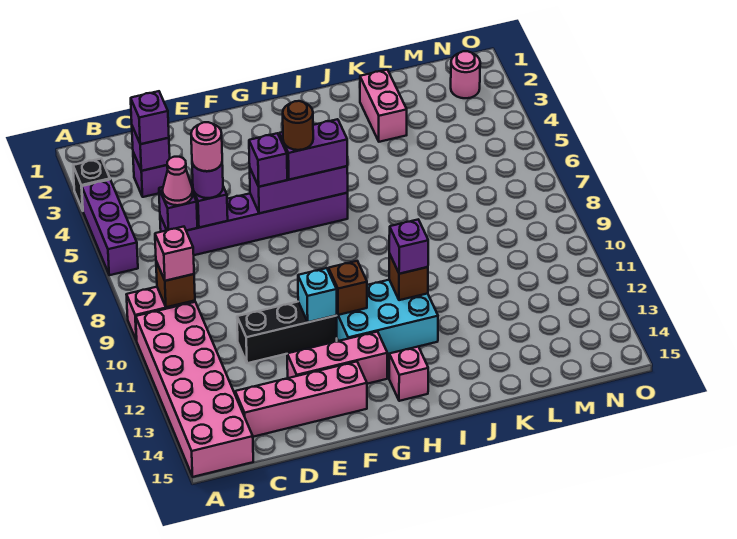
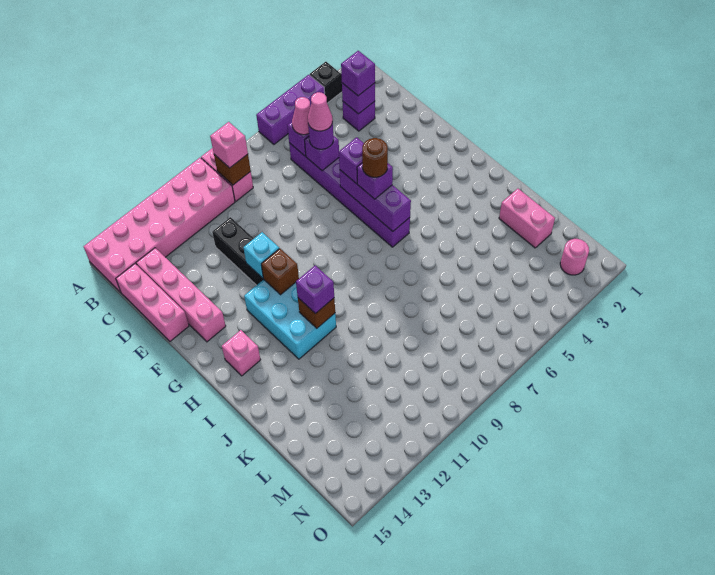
pink round brick D6 level 4 -> pink cone D6 level 4
pink brick E13:G13 level 1 -> pink brick C15:E15 level 1
purple brick G6:H6 level 3 -> purple brick G6 level 3
pink brick K2:K3 level 1 -> pink brick K2:L2 level 1

